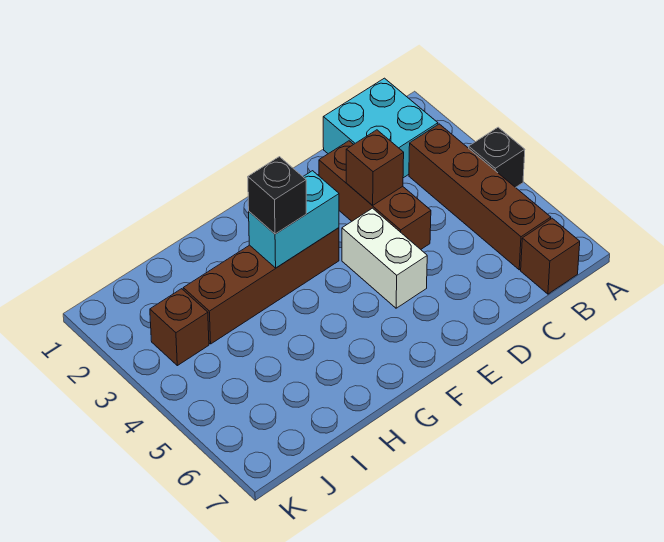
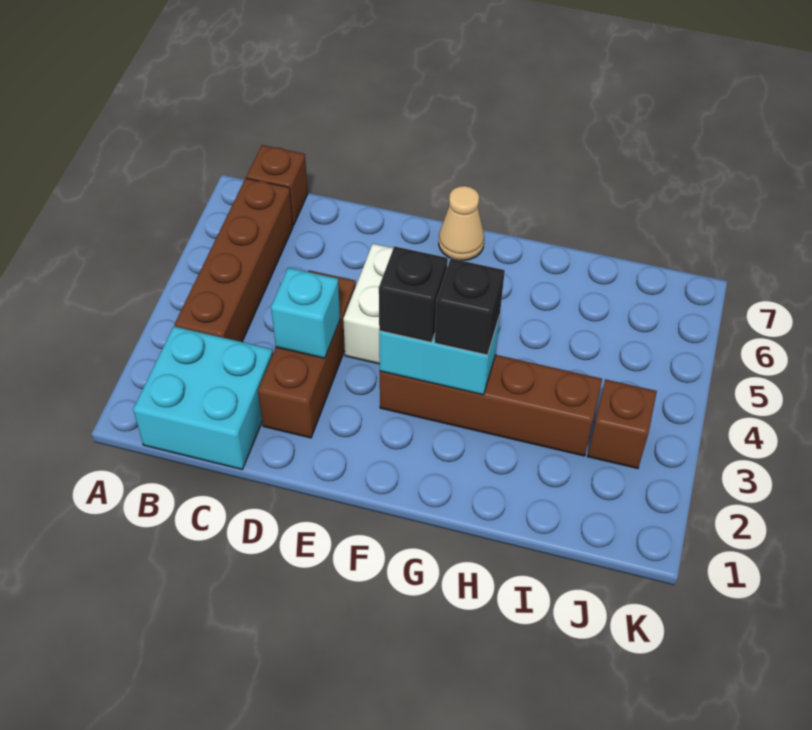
black brick A4 level 1 -> black brick F3 level 3
brown brick D3 level 2 -> cyan brick D3 level 2
none -> tan cone F7 level 1

